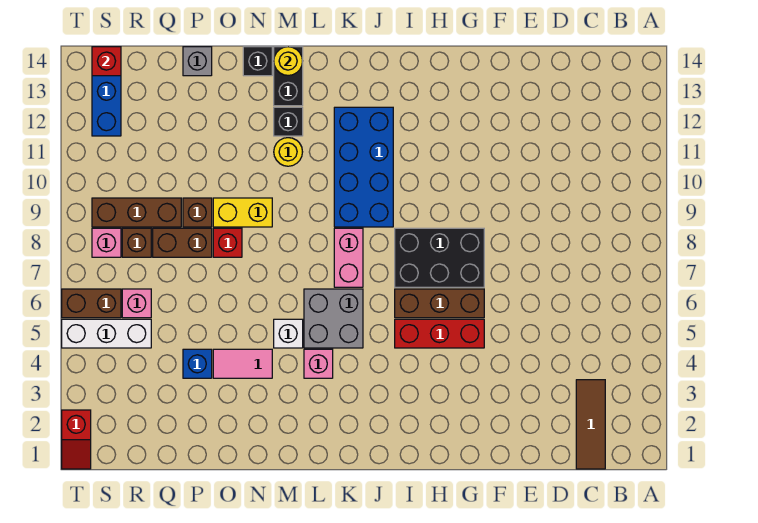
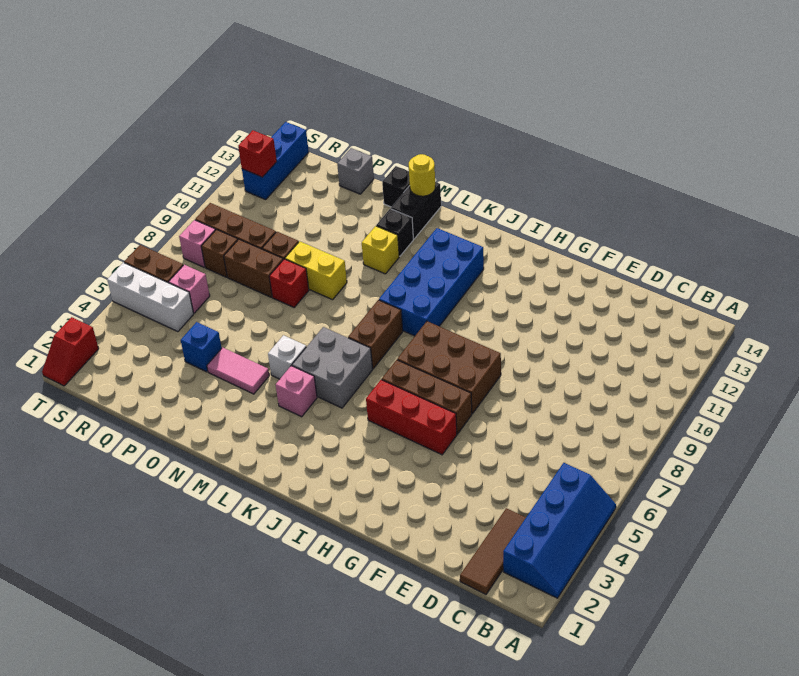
none -> blue slope A2:B5 level 1 top B
black brick G7:I8 level 1 -> brown brick G7:I8 level 1
pink brick K7:K8 level 1 -> brown brick K7:K8 level 1
yellow round brick M11 level 1 -> yellow brick M11 level 1
red brick S14 level 2 -> red brick S12 level 2

